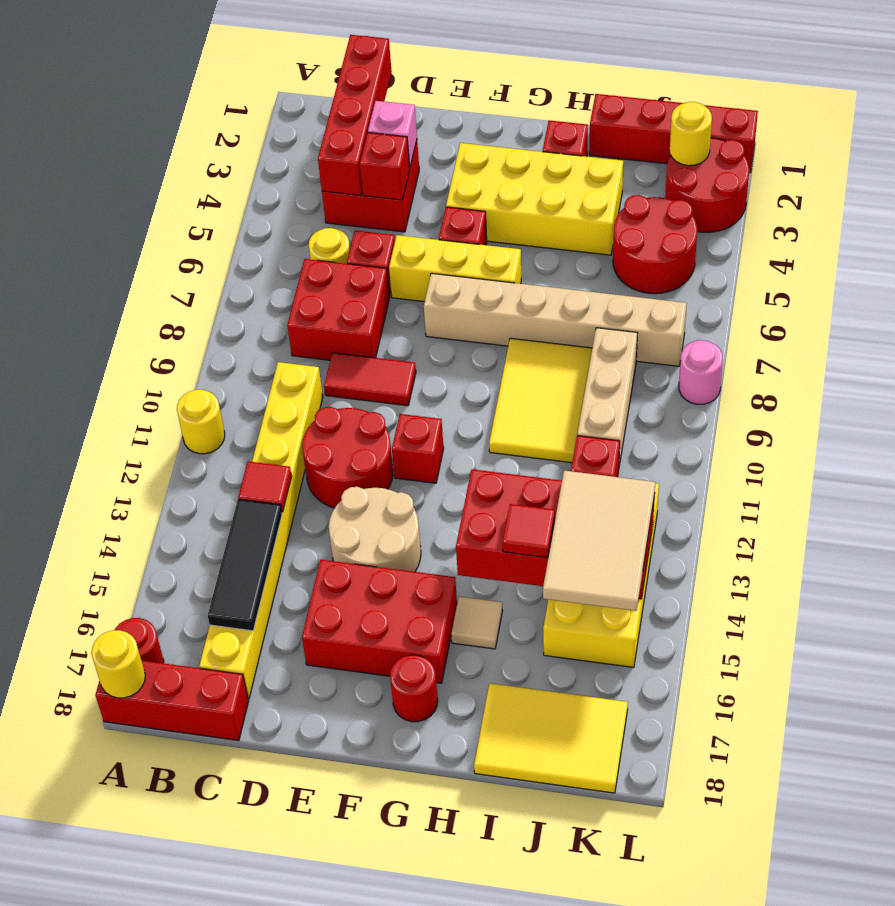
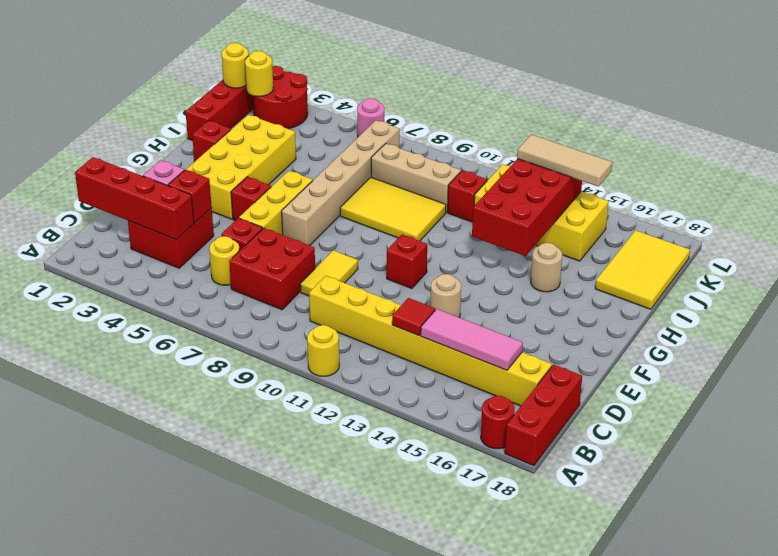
yellow round brick A18 level 2 -> yellow round brick K1 level 2
black tile C14:C16 level 2 -> pink tile C14:C16 level 2
red tile D9:E9 level 1 -> yellow tile D9:E9 level 1
red round brick D11:E12 level 1 -> none
tan round brick E13:F14 level 1 -> tan round brick E13 level 1
red brick E15:G16 level 1 -> none
red round brick G17 level 1 -> none
tan tile H15 level 1 -> tan round brick H15 level 1
red tile I14 level 3 -> none
red round brick J4:K5 level 1 -> none
tan tile J13:K15 level 3 -> tan tile K13:K15 level 3
pink round brick L8 level 1 -> pink round brick L6 level 1

